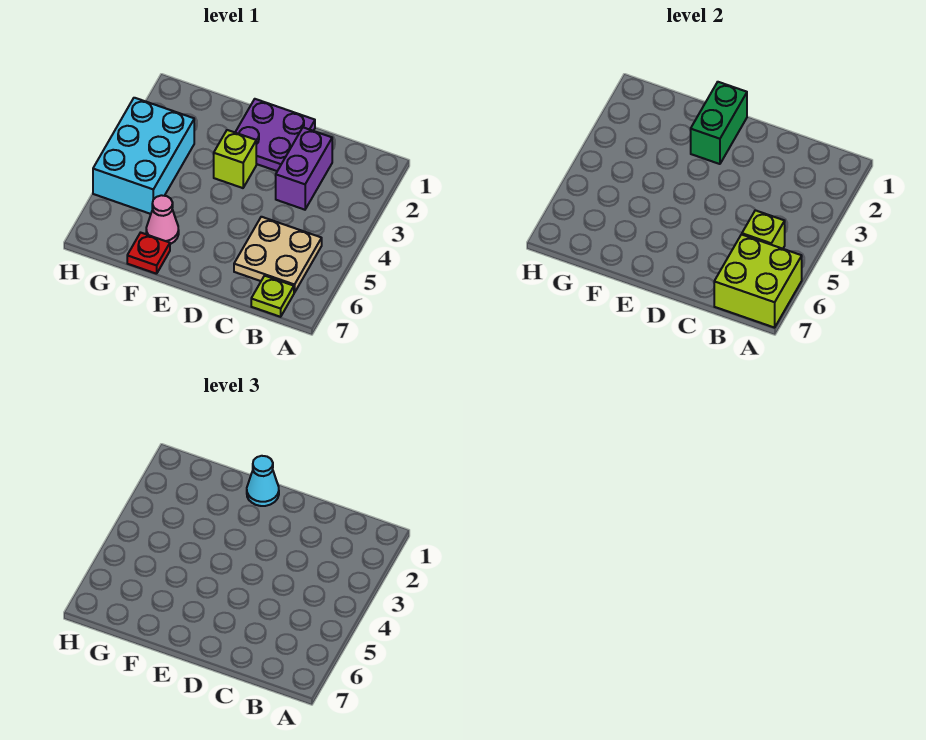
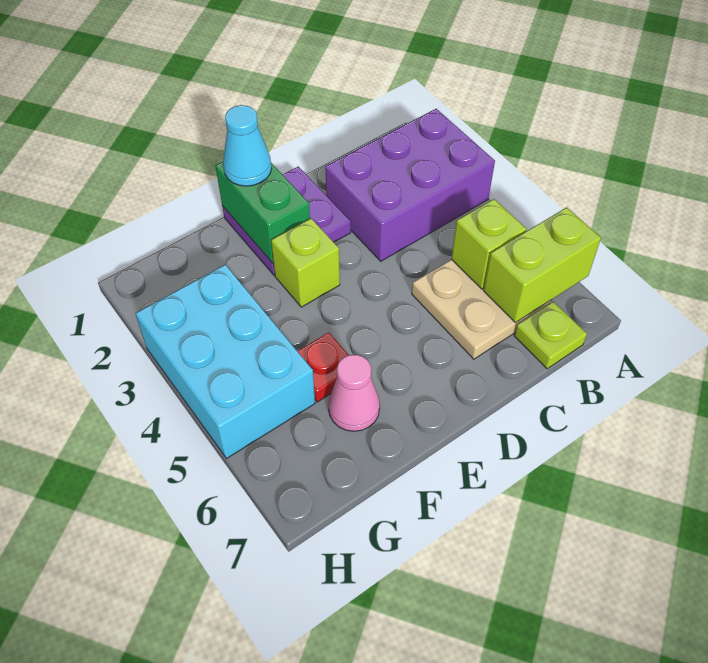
lime brick A6:B7 level 2 -> lime brick A6:B6 level 2
purple brick C2:C3 level 1 -> purple brick A2:C3 level 1
red plate F7 level 1 -> red plate F5 level 1

